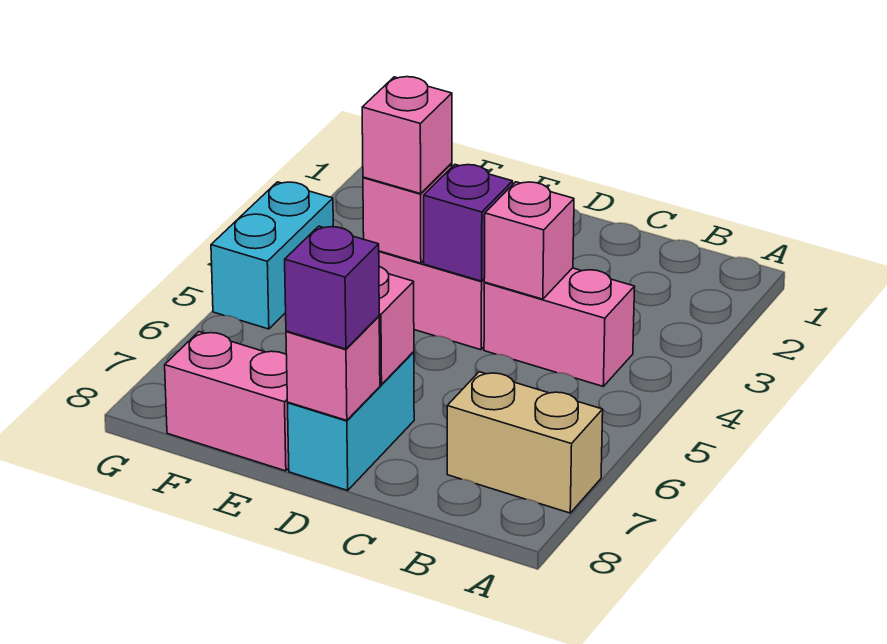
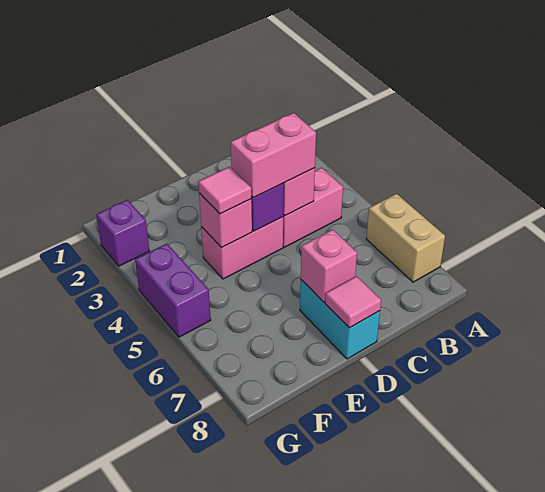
tan brick A7:B7 level 1 -> tan brick A6:A7 level 1
pink brick D8 level 2 -> pink tile D8 level 2
purple brick D8 level 3 -> purple brick G2 level 1
pink brick E4 level 3 -> pink tile E4 level 3
pink brick E8:F8 level 1 -> pink brick C4:D4 level 3
cyan brick G4:G5 level 1 -> purple brick G4:G5 level 1

